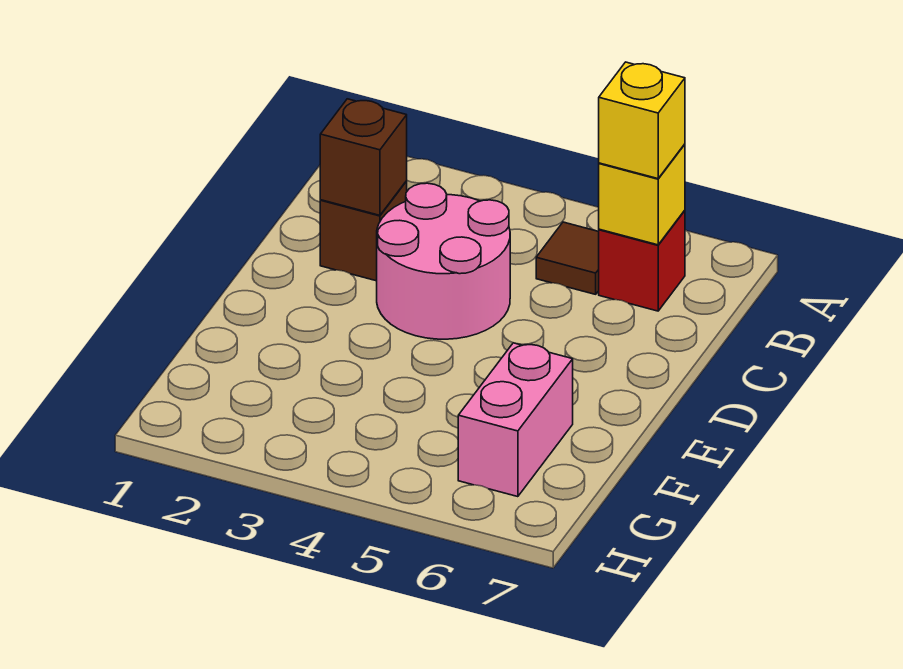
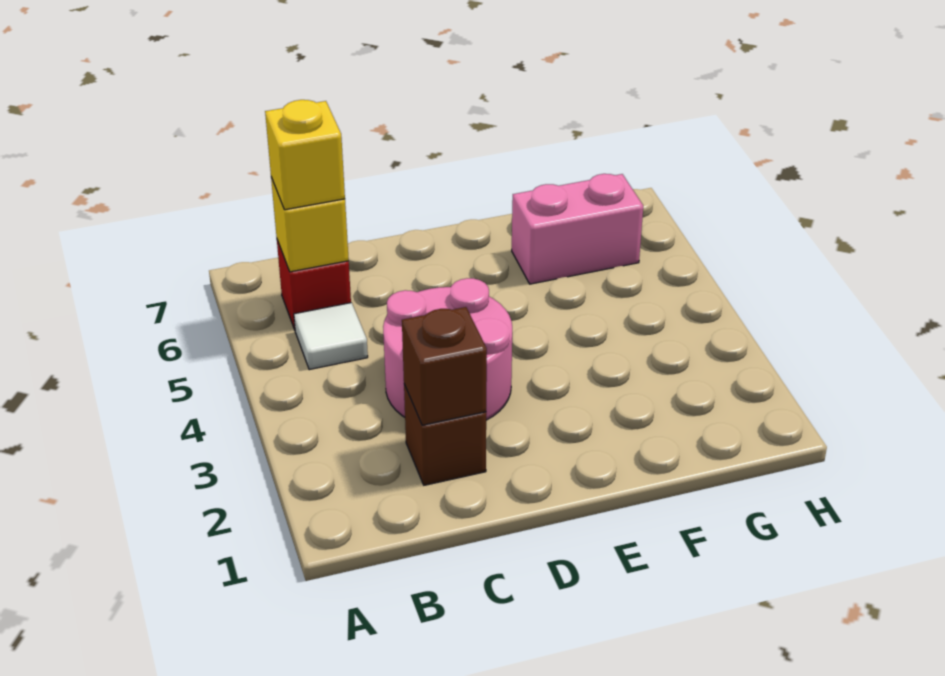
brown tile B5 level 1 -> white tile B5 level 1

